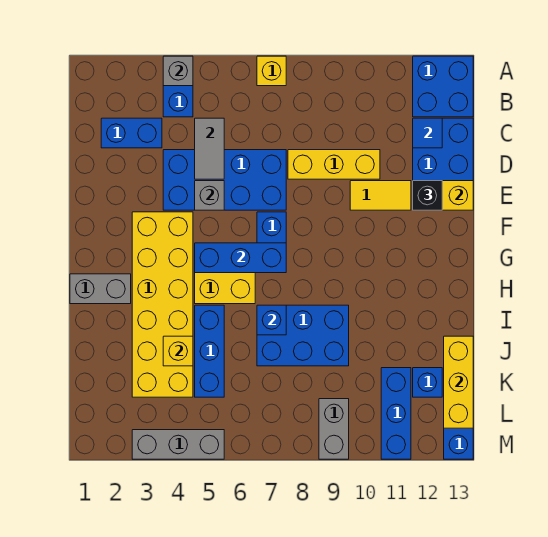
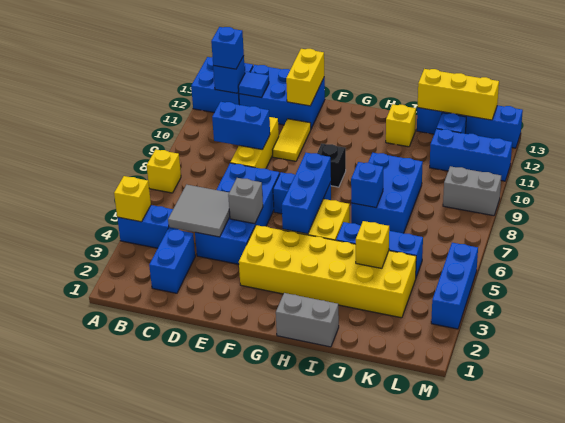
grey brick A4 level 2 -> yellow brick A4 level 2
none -> blue brick B12 level 2
none -> blue brick B12 level 3
grey tile C5:D5 level 2 -> grey tile C4:D5 level 2
none -> blue brick C9:D9 level 2
black brick E12 level 3 -> black brick G9 level 1
grey brick H1:H2 level 1 -> grey brick H1:I1 level 1
none -> yellow brick I12 level 1
grey brick M3:M5 level 1 -> blue brick M3:M5 level 1

